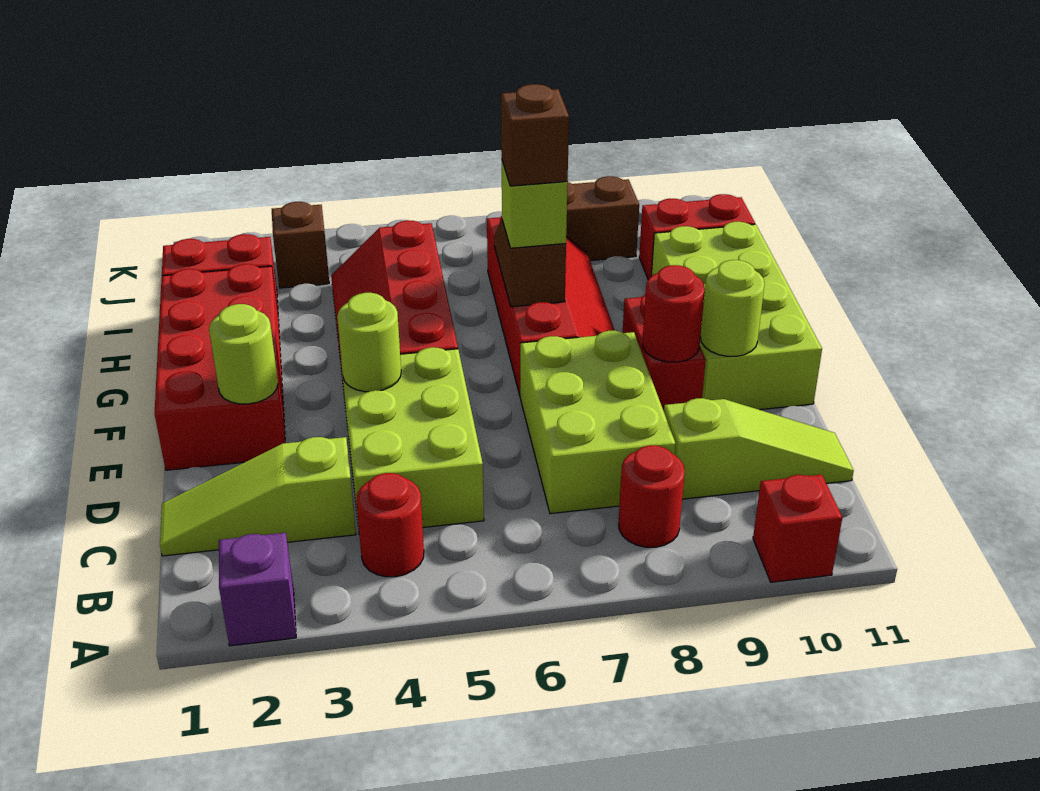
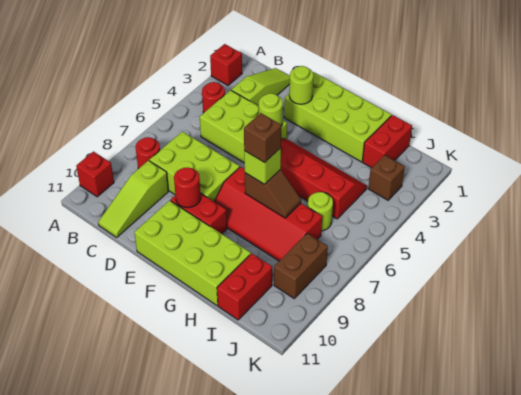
purple brick A2 level 1 -> red brick A2 level 1
red brick E1:H2 level 1 -> lime brick E1:H2 level 1
lime round brick E10 level 2 -> lime round brick I6 level 1

